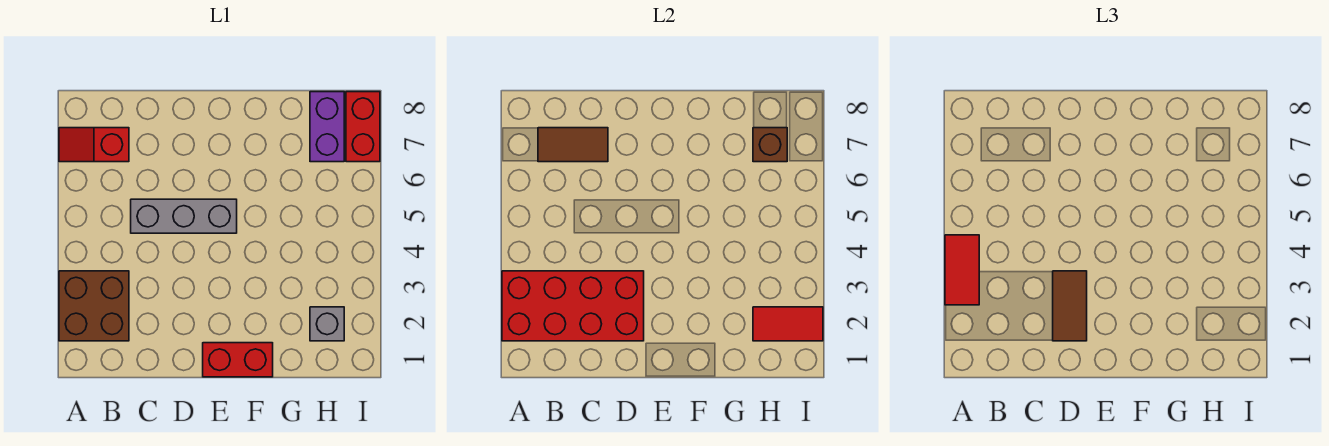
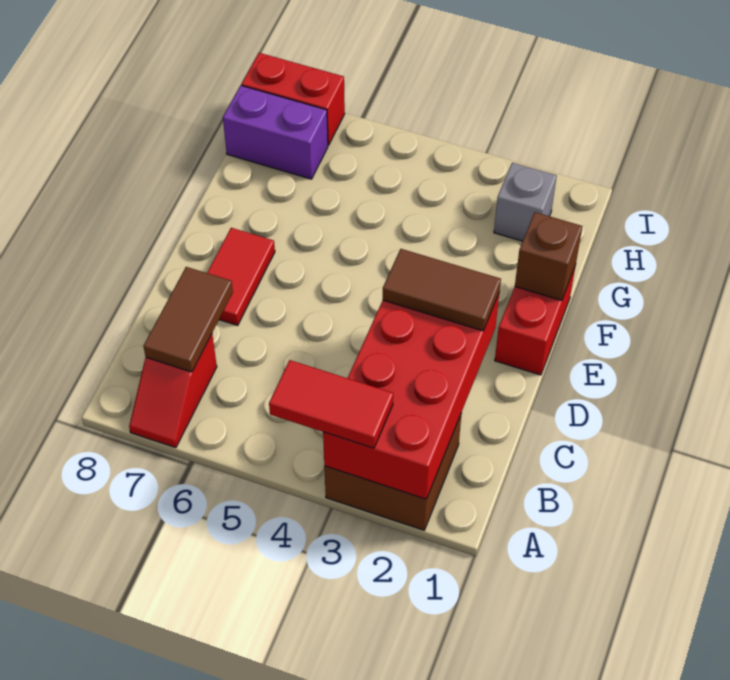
grey brick C5:E5 level 1 -> none
red tile H2:I2 level 2 -> red tile D7:E7 level 1
brown brick H7 level 2 -> brown brick F1 level 2

